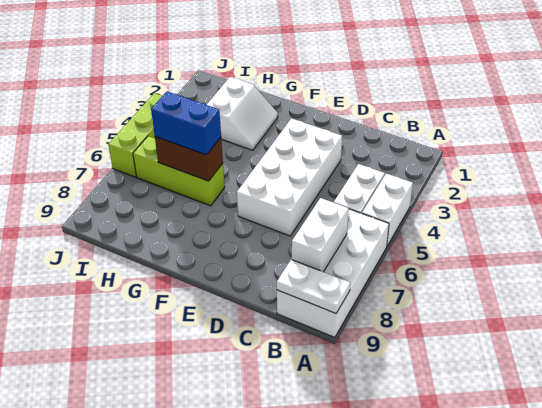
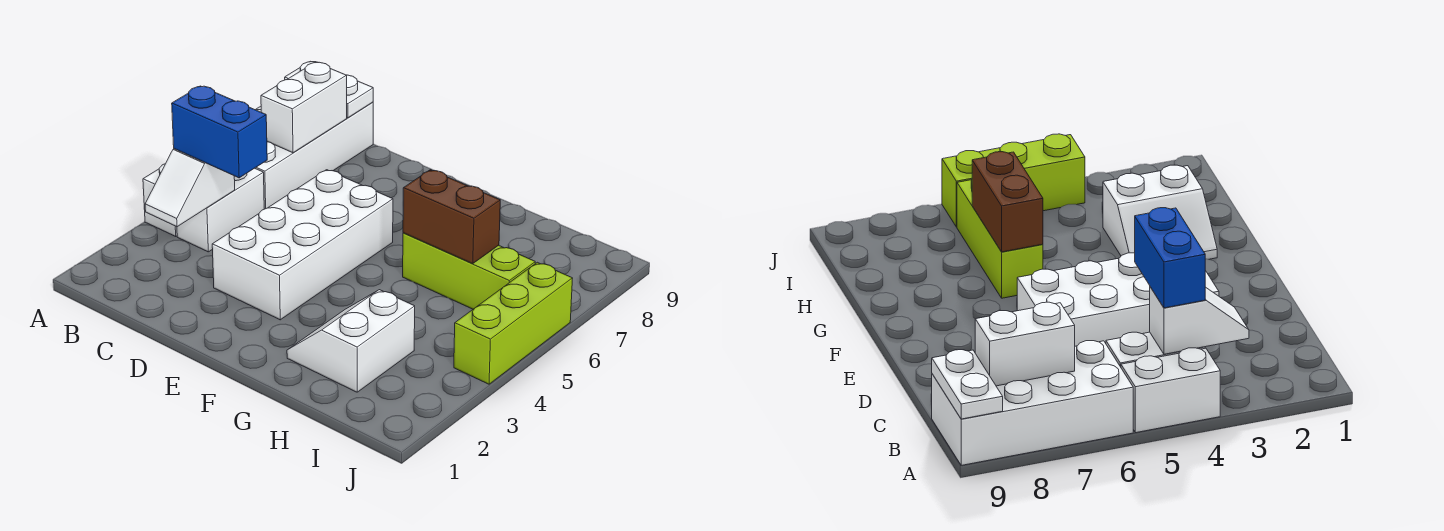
none -> white slope B3:B4 level 2 top 4
blue brick G6:H6 level 3 -> blue brick B4:C4 level 3

